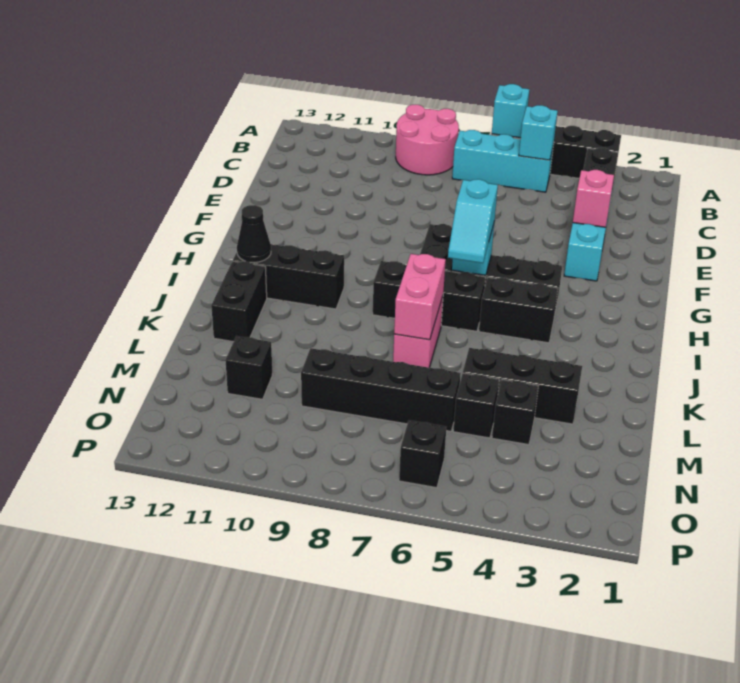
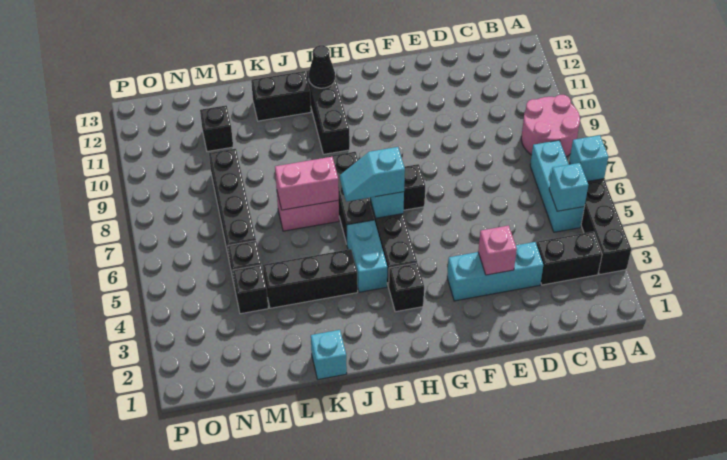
black brick I4:I5 level 1 -> cyan brick I4:I5 level 1
none -> cyan brick K1 level 1
black brick L3:L5 level 1 -> black brick J4:L4 level 1
black brick O6 level 1 -> black brick H3 level 1

